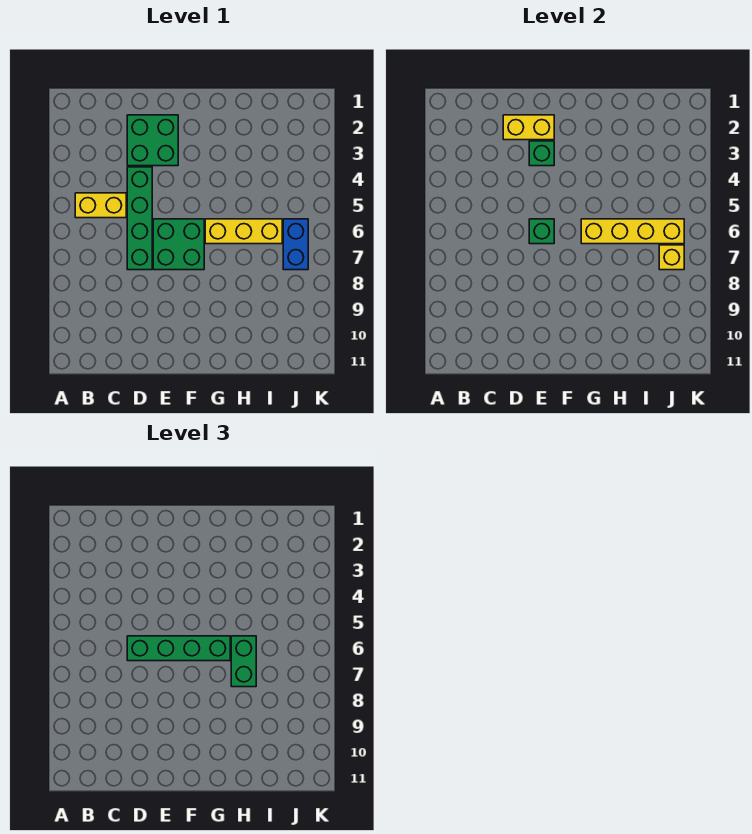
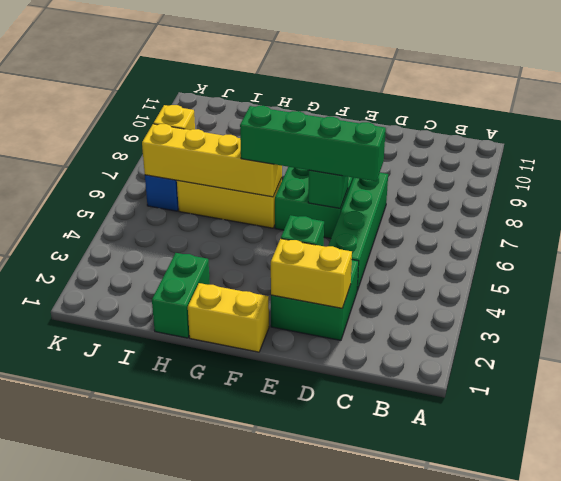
yellow brick B5:C5 level 1 -> yellow brick F1:G1 level 1
green brick H6:H7 level 3 -> green brick H1:H2 level 1

